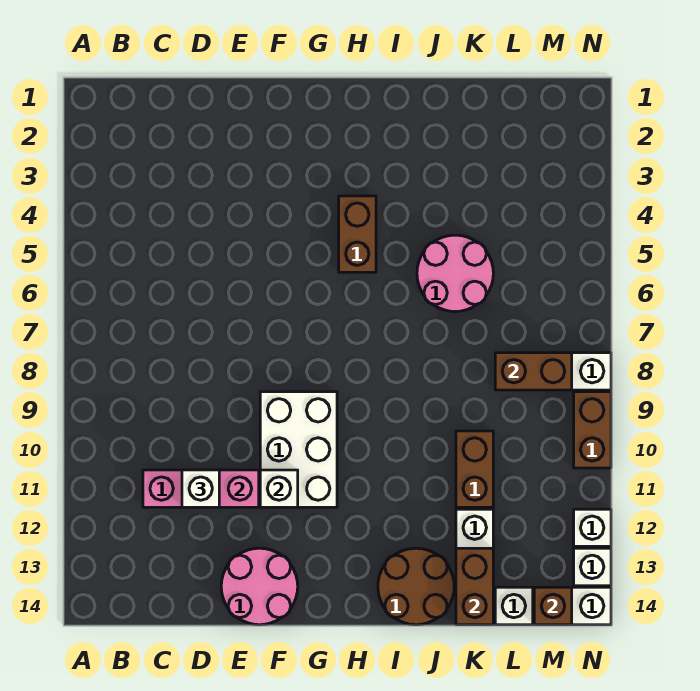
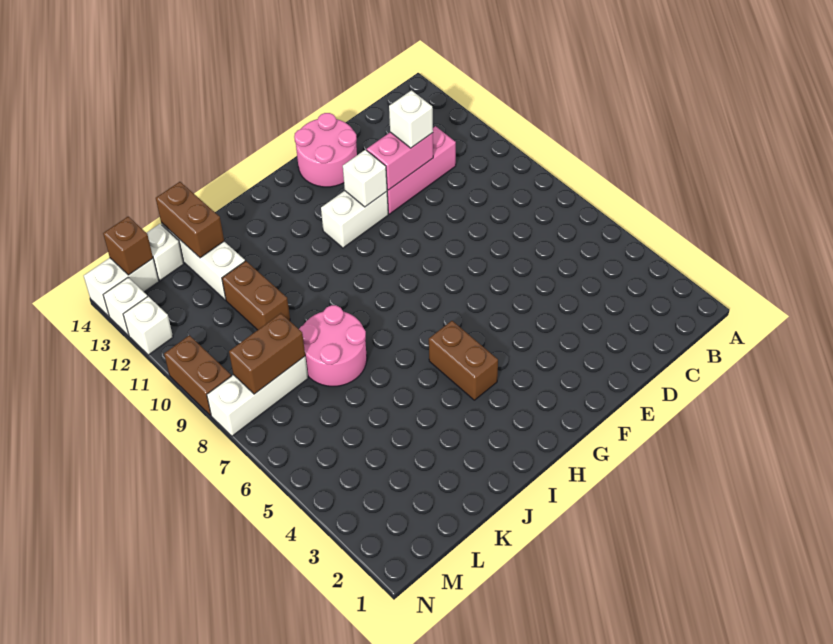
white brick F9:G11 level 1 -> white brick F11:G11 level 1
brown round brick I13:J14 level 1 -> none
pink round brick J5:K6 level 1 -> pink round brick J7:K8 level 1

